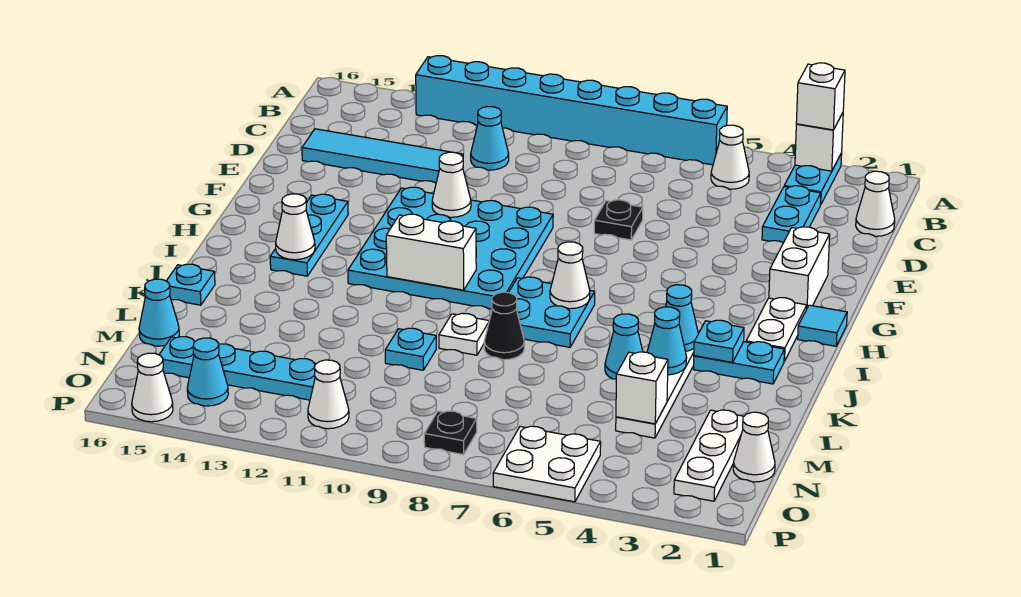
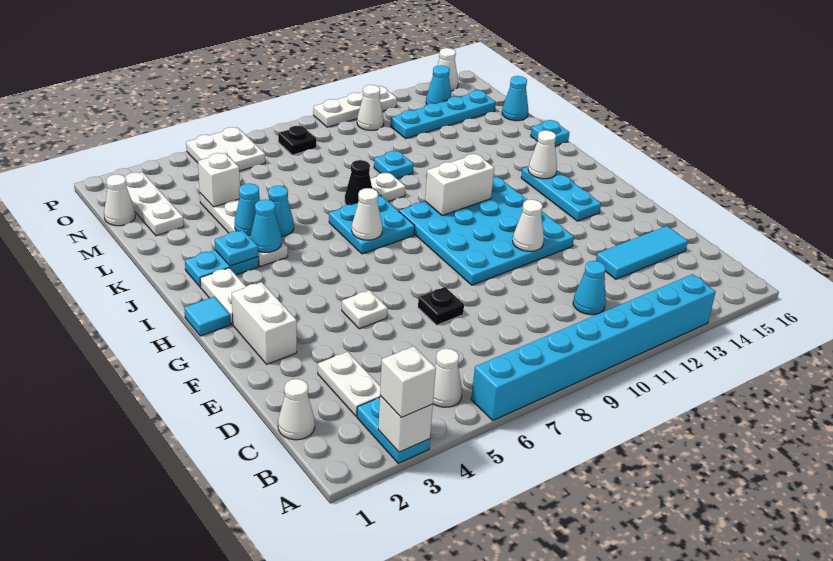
cyan plate C3:D3 level 1 -> white plate C3:D3 level 1
cyan tile D12:D15 level 1 -> cyan tile D13:D15 level 1
none -> white plate F5 level 1
none -> white plate P10:P12 level 1

